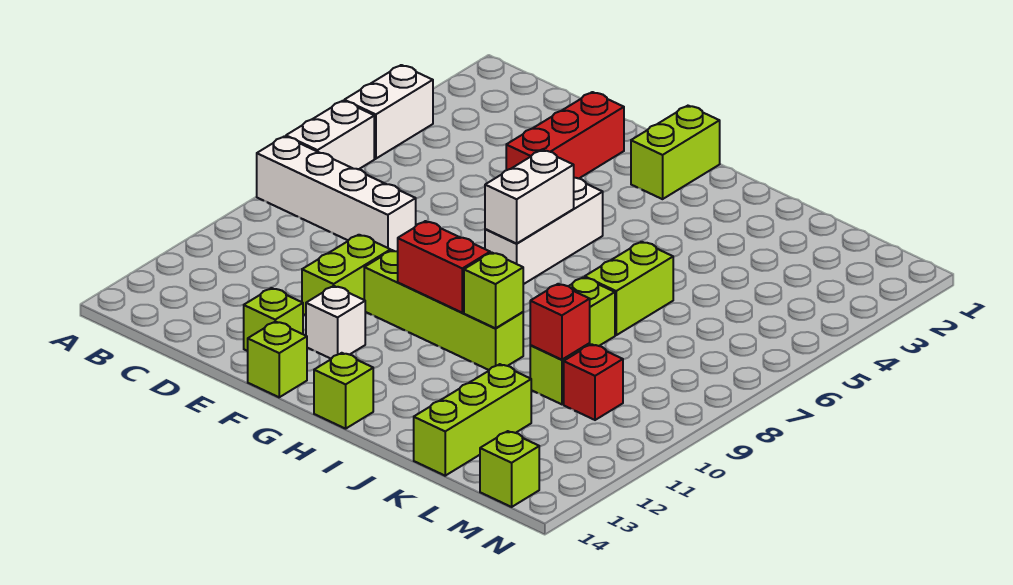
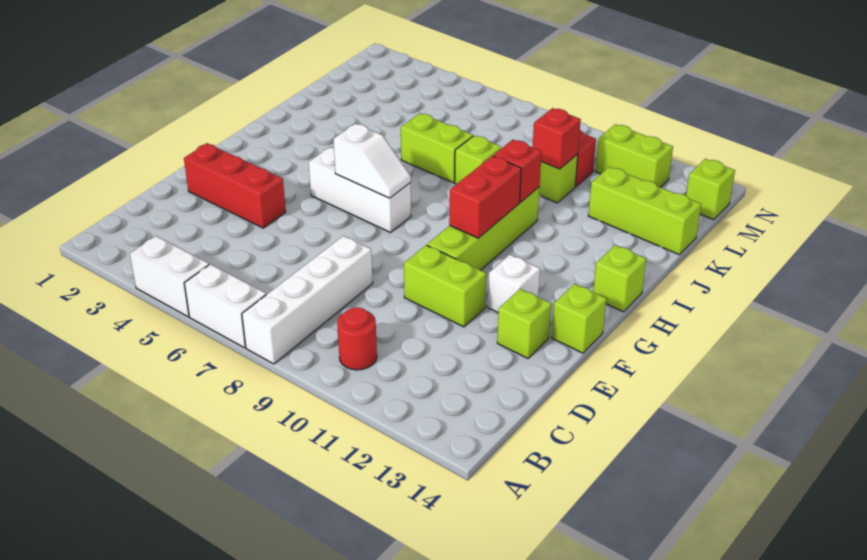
none -> red round brick B10 level 1
lime brick G1:G2 level 1 -> lime brick M11:M12 level 1
white brick G6:G7 level 2 -> white slope G6:G7 level 2 top 6
lime brick I10 level 2 -> red brick I10 level 2

